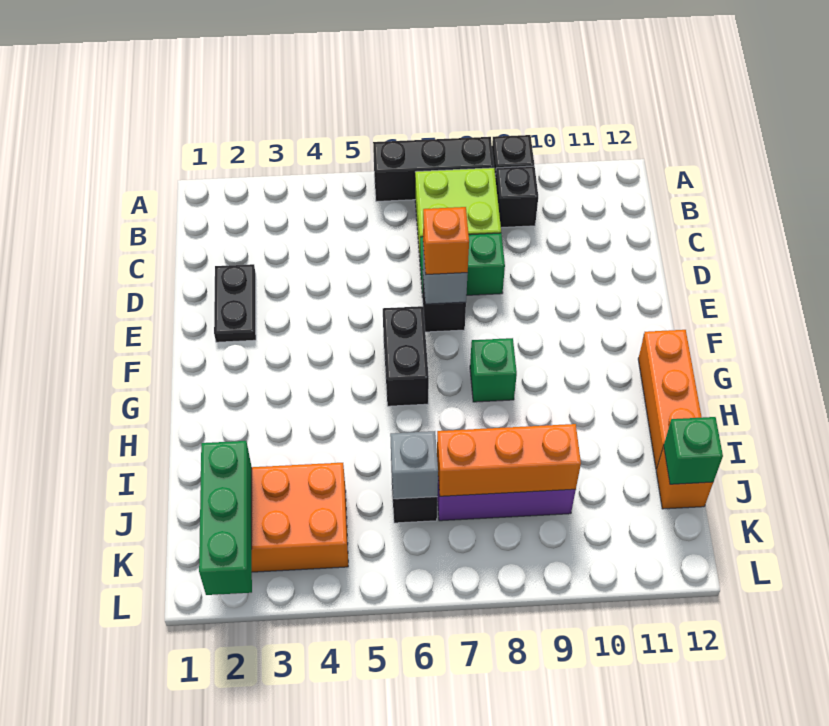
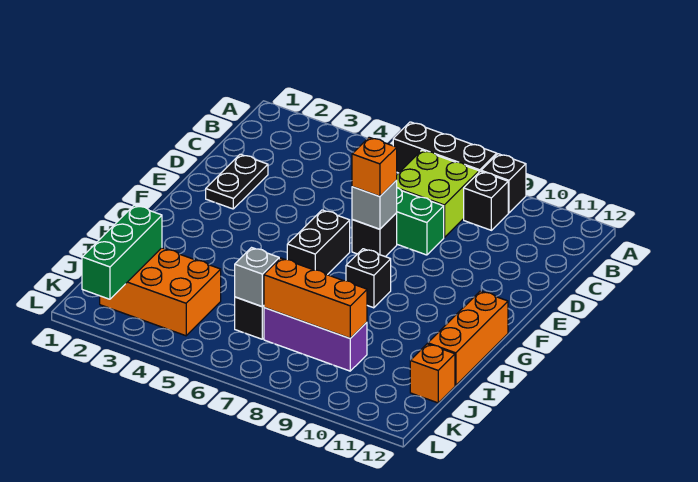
green brick G8 level 1 -> black brick G8 level 1
green brick J12 level 2 -> none

